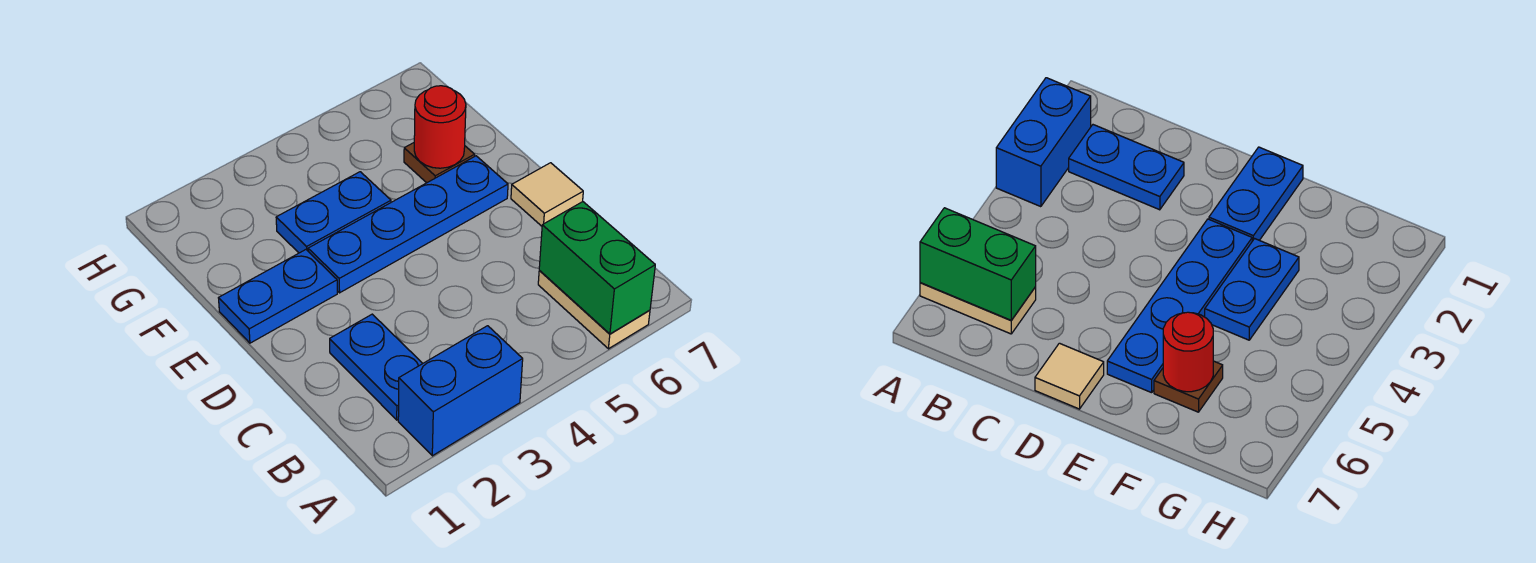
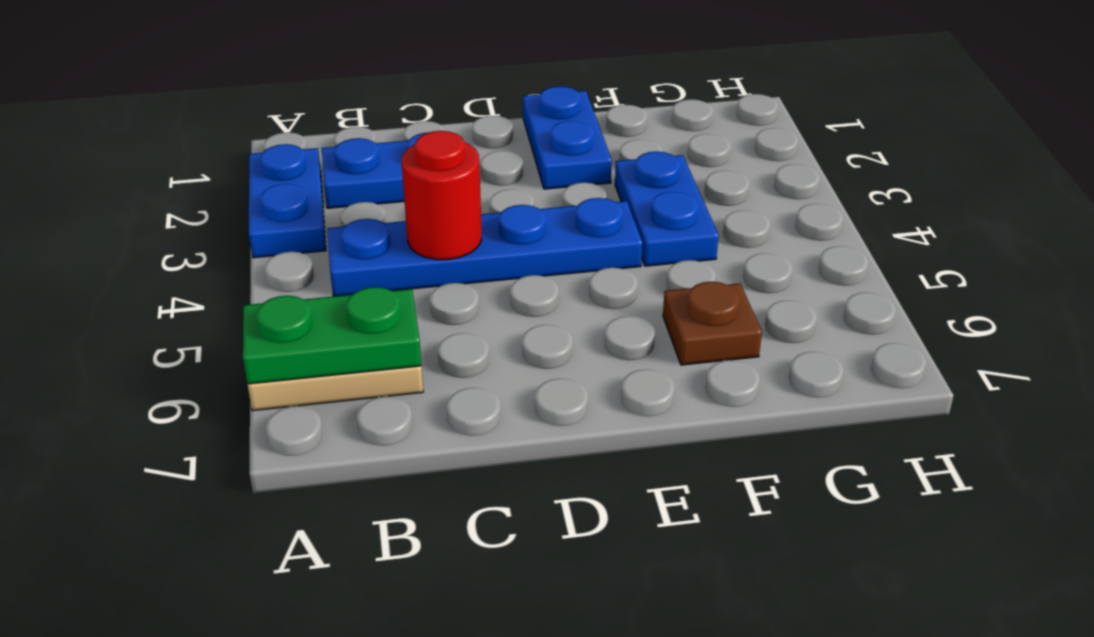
blue brick A2:A3 level 1 -> blue plate A2:A3 level 1
green brick A6:B6 level 2 -> green plate A6:B6 level 2
tan tile D7 level 1 -> none
blue plate E3:E6 level 1 -> blue plate B4:E4 level 1
red round brick F6 level 2 -> red round brick C4 level 2

